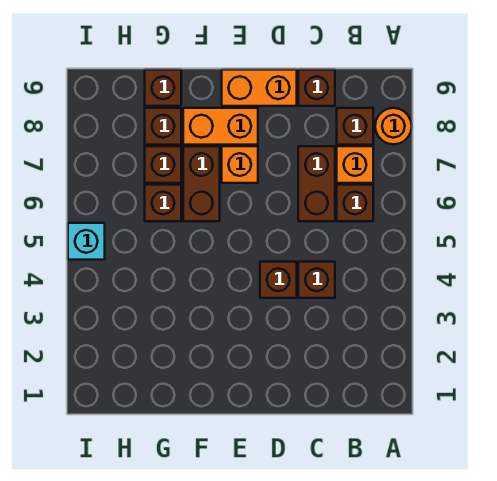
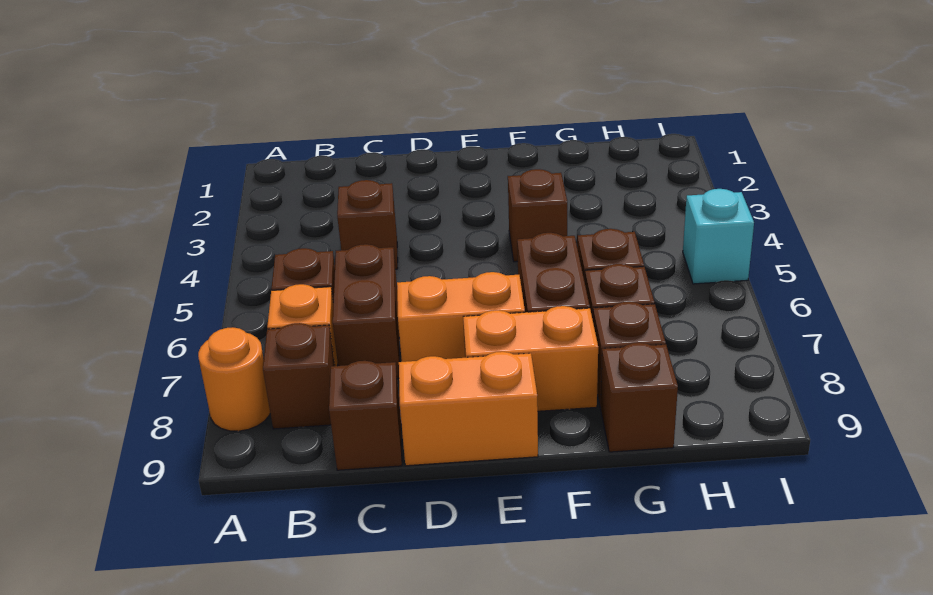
brown brick D4 level 1 -> brown brick F4 level 1
orange brick E7 level 1 -> orange brick D7:E7 level 1

